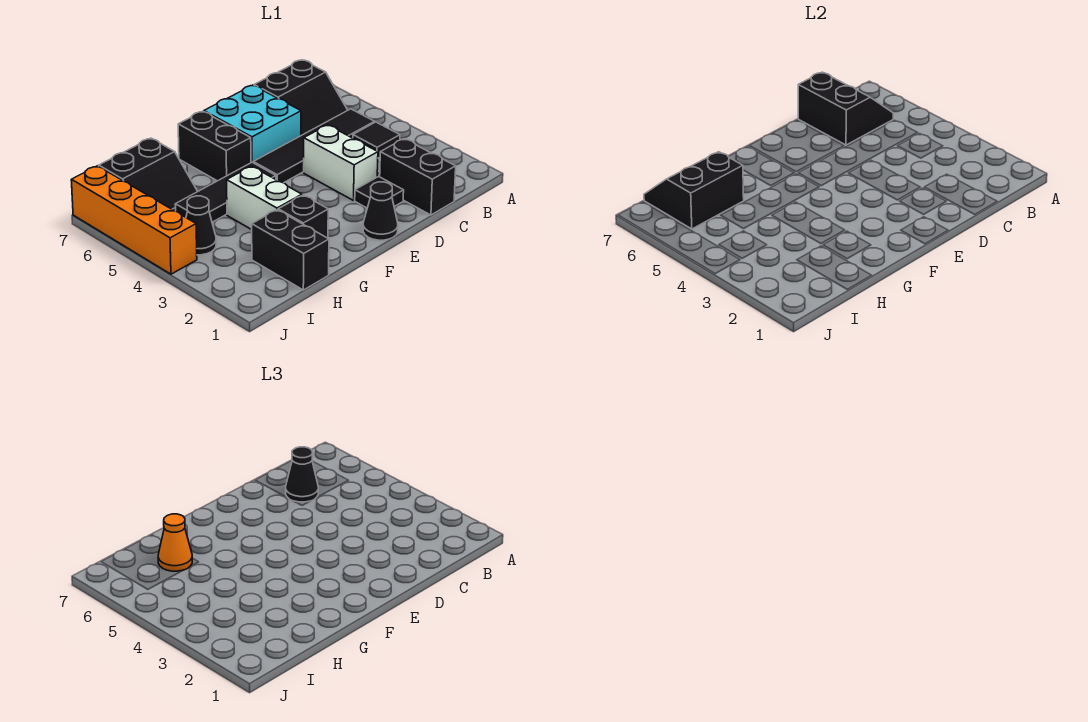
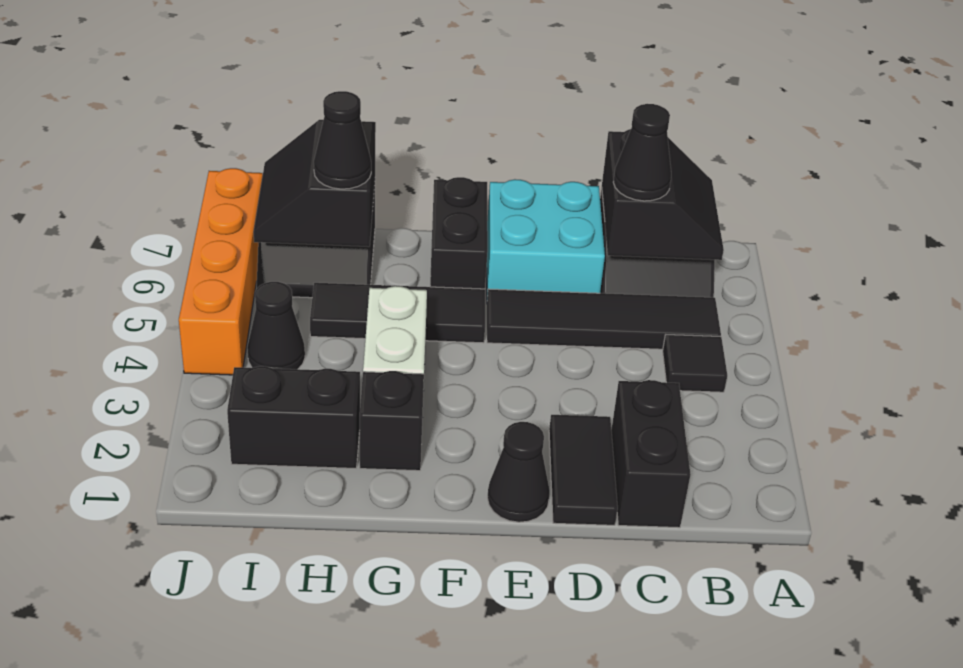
black tile D2 level 1 -> black tile D1:D2 level 1
white brick D3:D4 level 1 -> none
black brick H1:H2 level 1 -> black brick H2:I2 level 1
black slope H6:I7 level 2 top 6 -> black slope H6:I7 level 2 top H
orange cone H6 level 3 -> black cone H6 level 3

